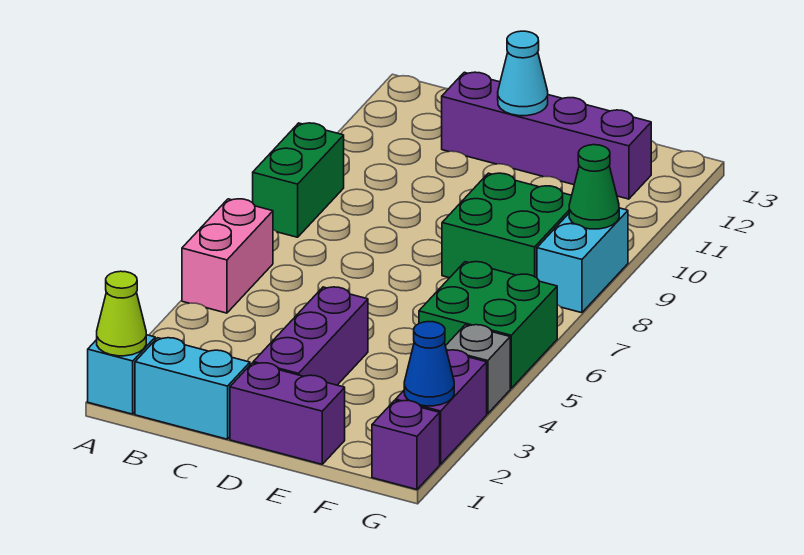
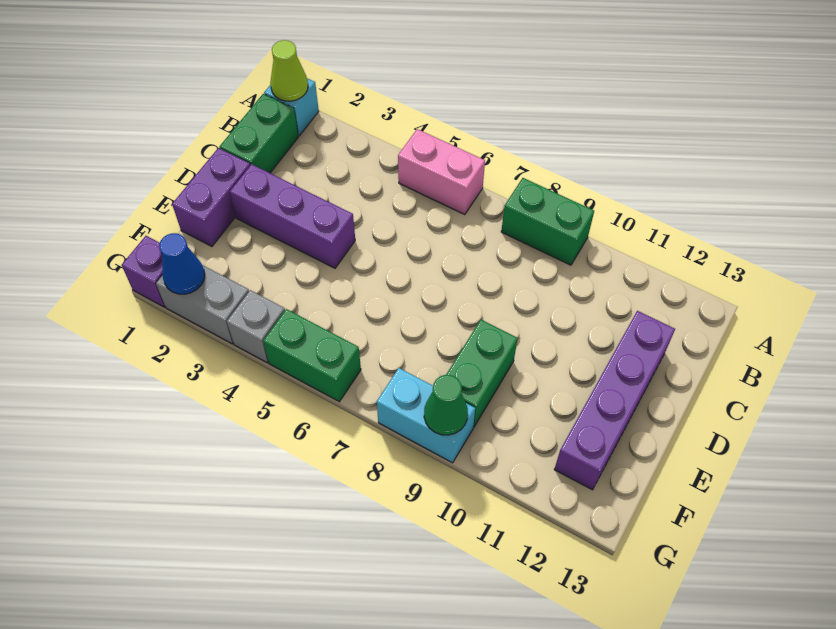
cyan brick B1:C1 level 1 -> green brick B1:C1 level 1
cyan cone D12 level 2 -> none
green brick E8:F9 level 1 -> green brick E9:F9 level 1
green brick F5:G6 level 1 -> green brick G5:G6 level 1
purple brick G2:G3 level 1 -> grey brick G2:G3 level 1

